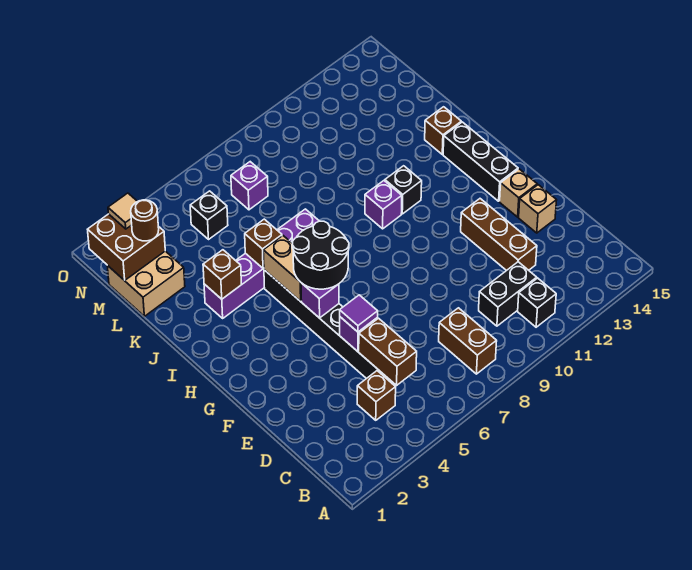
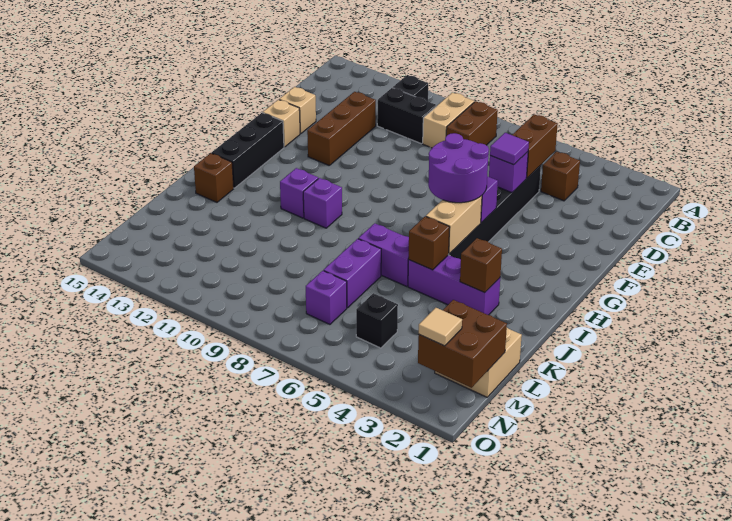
none -> tan brick B9:C9 level 1
black round brick G5:H6 level 3 -> purple round brick G5:H6 level 3
black brick I11 level 1 -> purple brick I11 level 1
none -> purple brick K7:L7 level 1
brown round brick M2 level 3 -> none

